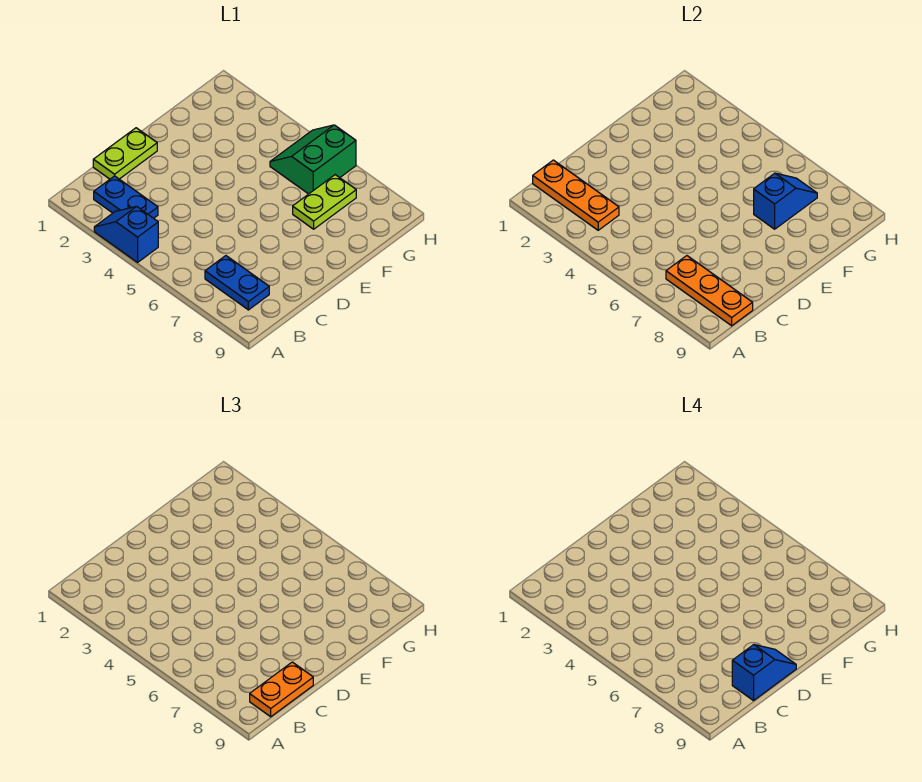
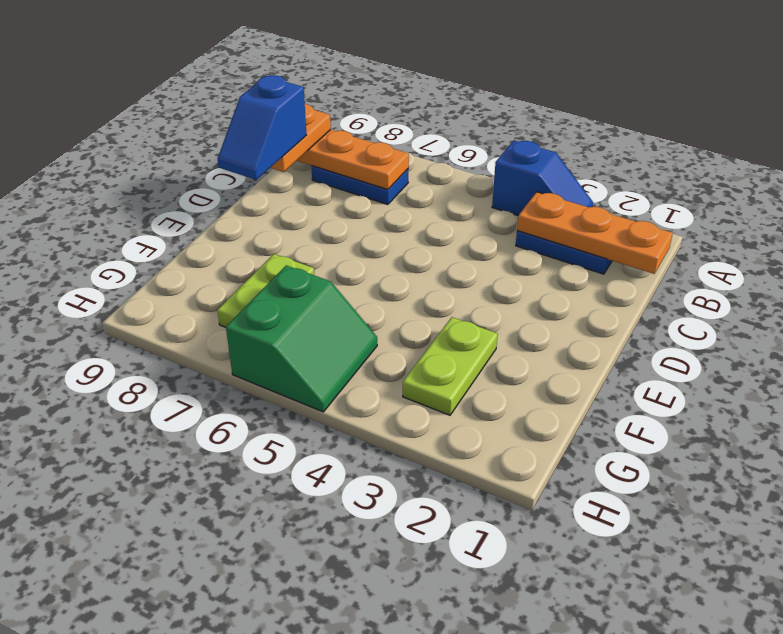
lime plate C1:D1 level 1 -> lime plate F3:G3 level 1
blue slope F7:G7 level 2 top F -> none

